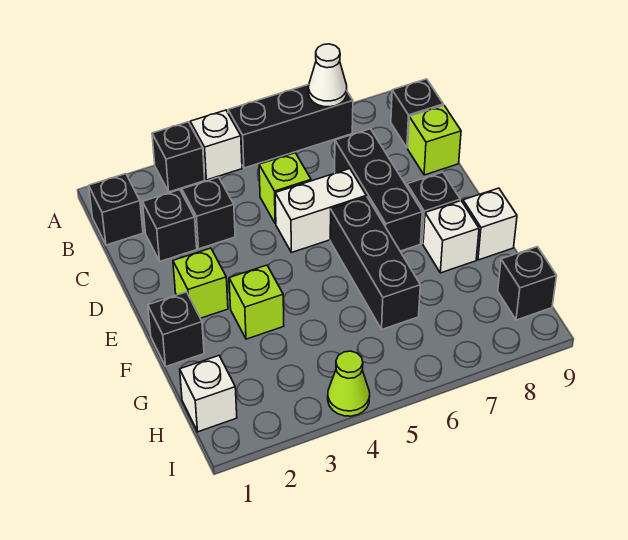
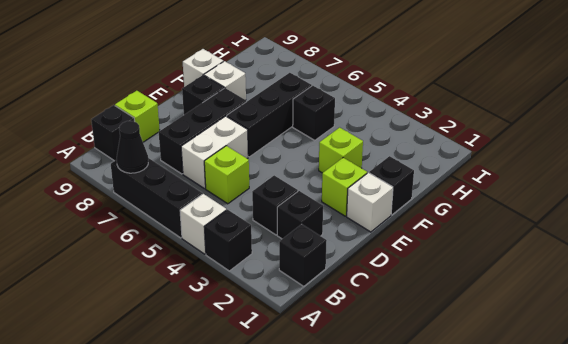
white cone A7 level 2 -> black cone A7 level 2
white brick D5:D6 level 1 -> white brick C6:D6 level 1
white brick H1 level 1 -> white brick E1 level 1
black brick H9 level 1 -> black brick G5 level 1
lime cone I4 level 1 -> none

